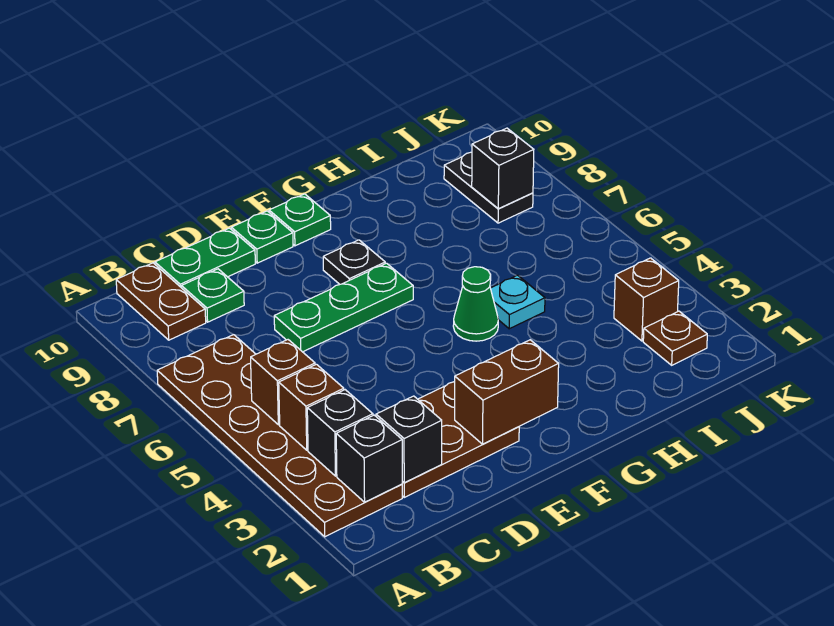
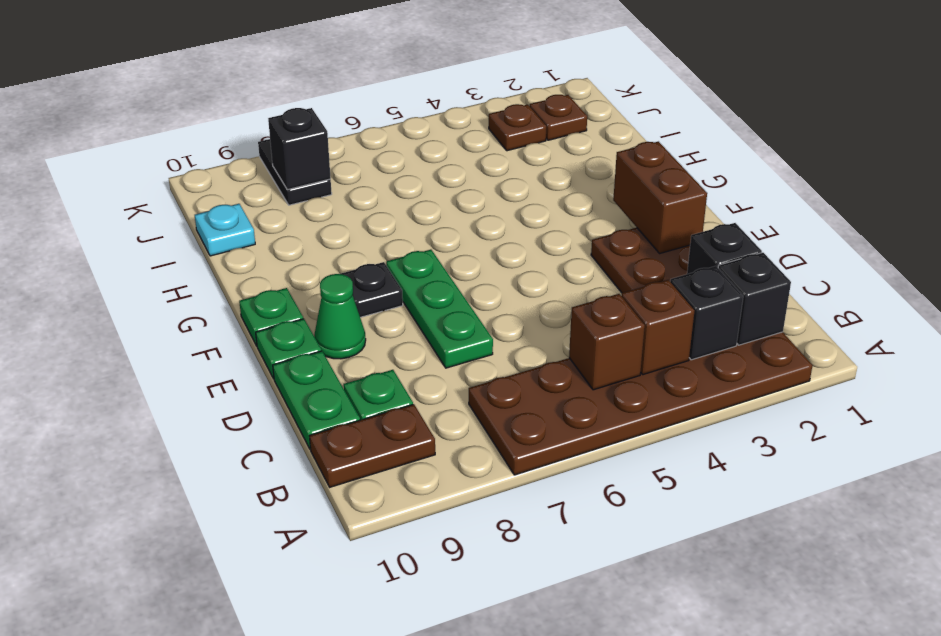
green cone G5 level 1 -> green cone E9 level 1
cyan plate H5 level 1 -> cyan plate I10 level 1
brown brick J3 level 1 -> brown plate J3 level 1
black plate J8:J9 level 1 -> black plate J8:K8 level 1

